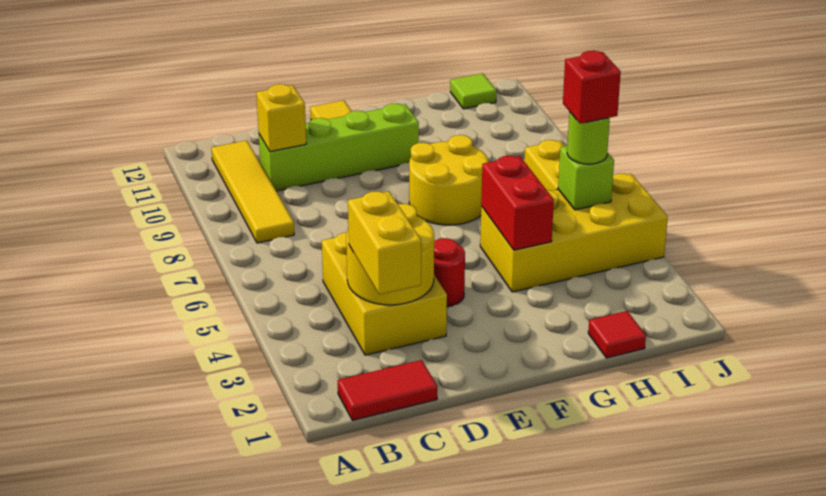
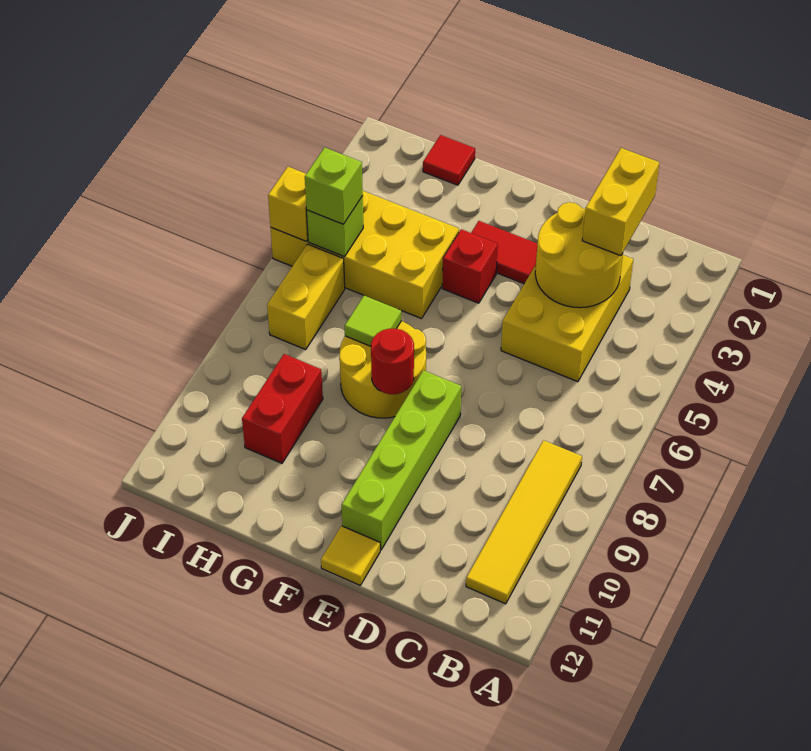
red tile B1:C1 level 1 -> red tile E3:F3 level 1
lime brick C10:F10 level 1 -> lime brick E8:E11 level 1
yellow brick C10 level 2 -> yellow brick J5 level 2
red round brick E4 level 1 -> red round brick F8 level 2
red brick G4:G5 level 2 -> red brick H9:H10 level 1
lime round brick I5 level 3 -> lime brick I5 level 3
red brick I5 level 4 -> red brick F4 level 1
lime tile I12 level 1 -> lime tile G7 level 2

